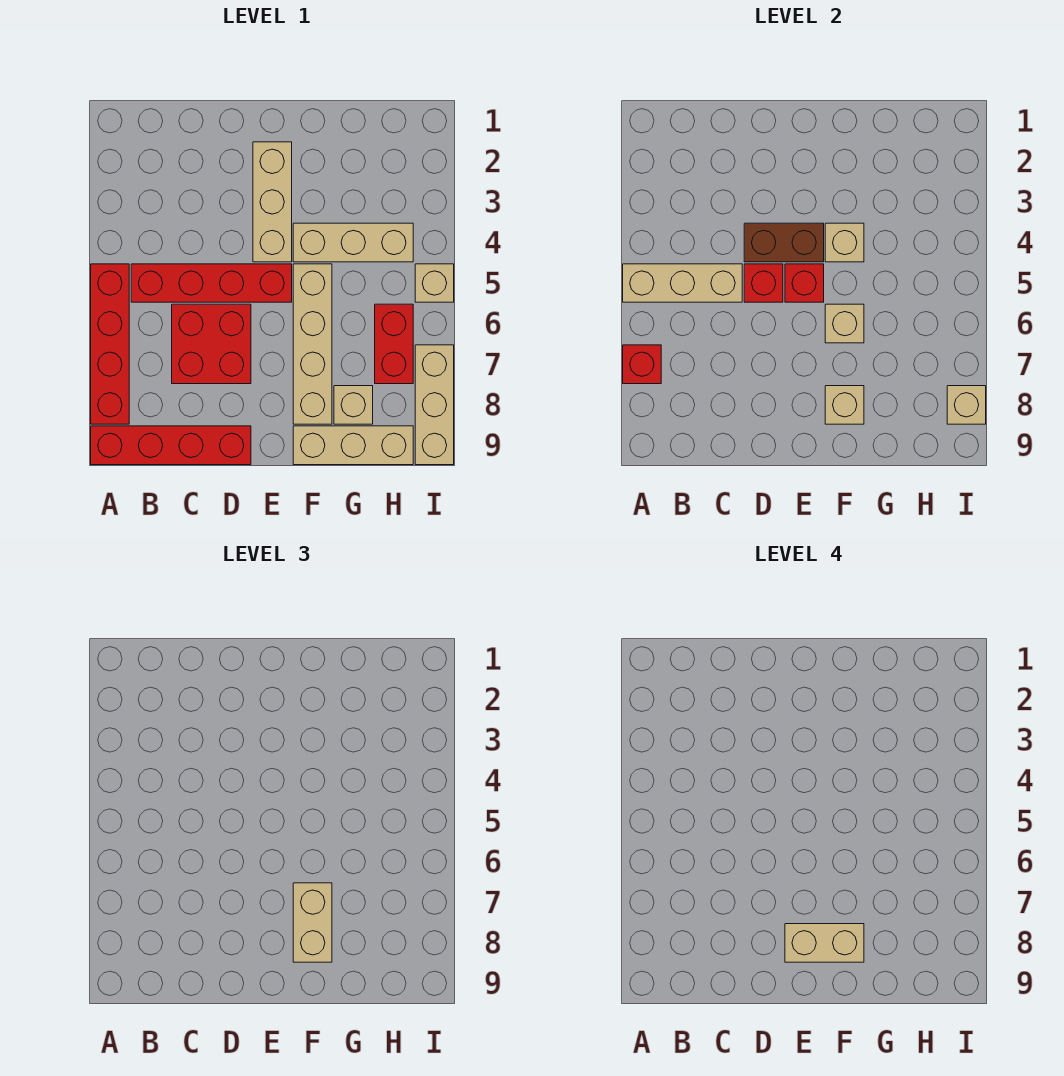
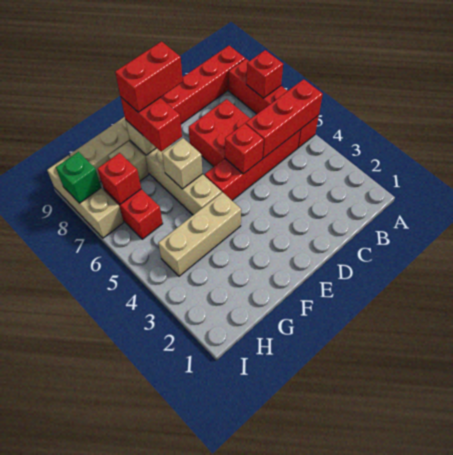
tan brick A5:C5 level 2 -> red brick A5:C5 level 2
brown brick D4:E4 level 2 -> none
tan brick E2:E4 level 1 -> none
red brick E5 level 2 -> red brick H7 level 2
tan brick E8:F8 level 4 -> red brick E8:F8 level 4
tan brick F4 level 2 -> none
tan brick F7:F8 level 3 -> red brick F7:F8 level 3
tan brick I5 level 1 -> none
tan brick I8 level 2 -> green brick I8 level 2

